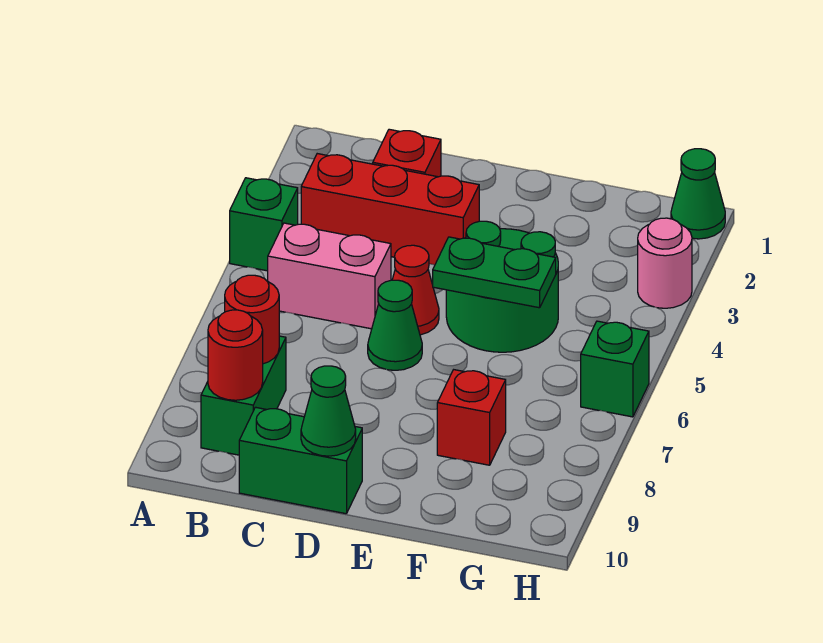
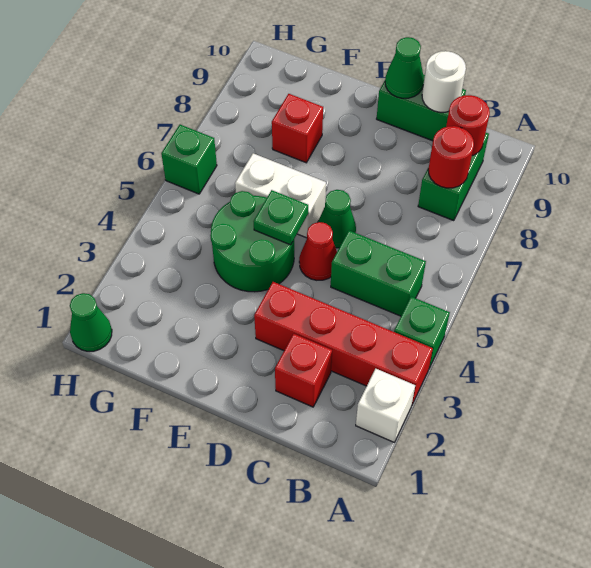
none -> white brick A2 level 1
red brick B3:D3 level 1 -> red brick A3:D3 level 1
pink brick B5:C5 level 1 -> green brick B5:C5 level 1
none -> white round brick C10 level 2
green plate E5:F5 level 2 -> green plate E5 level 2
none -> white brick E6:F6 level 1
pink round brick H3 level 1 -> none

